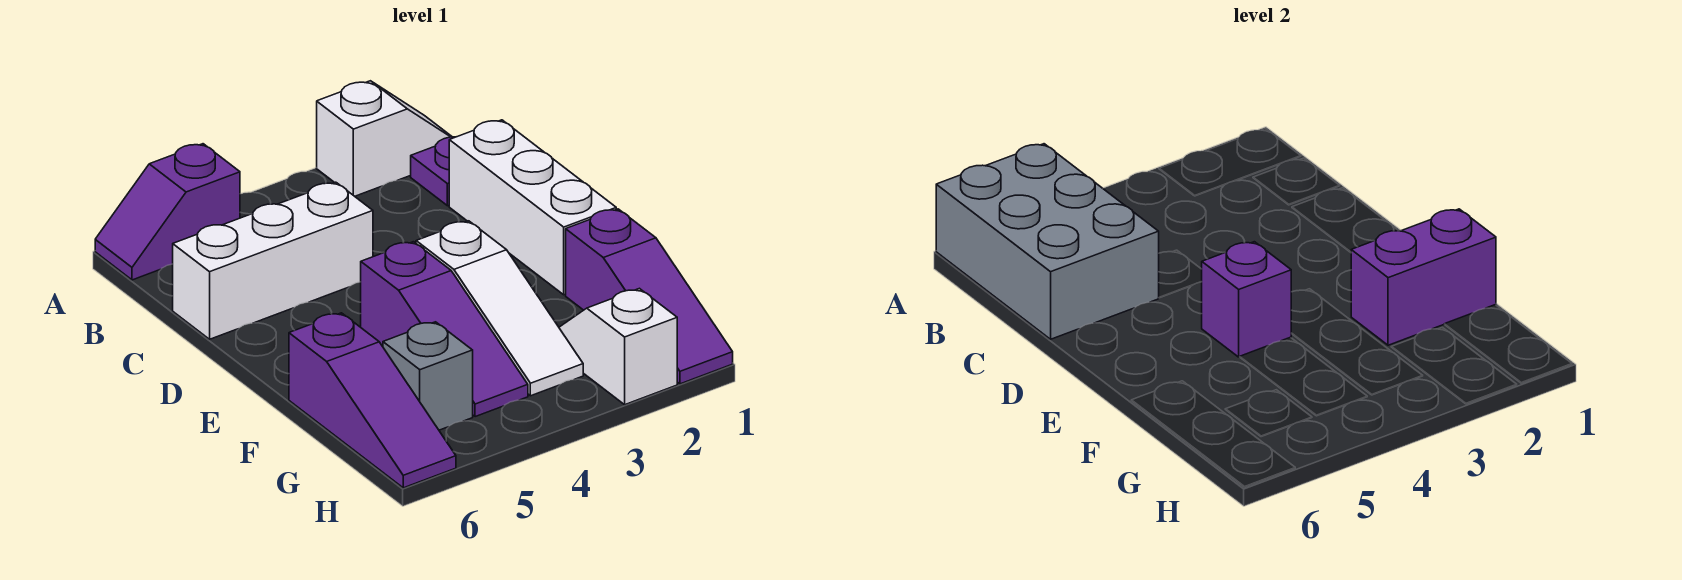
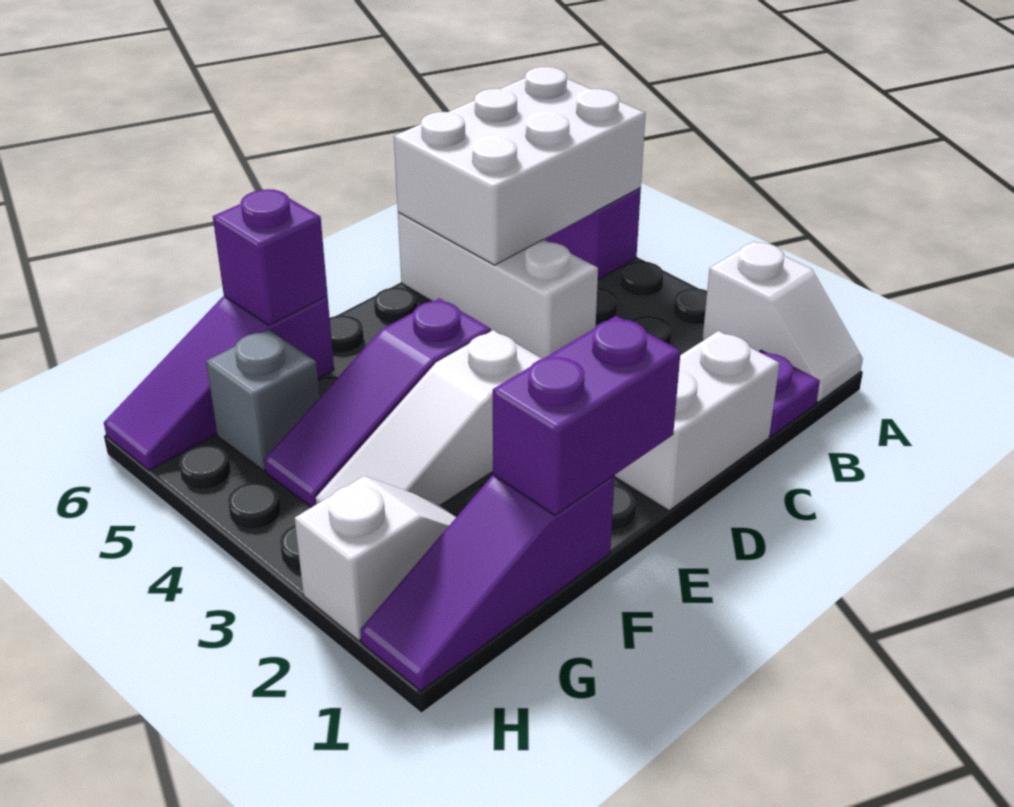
grey brick A5:C6 level 2 -> white brick A5:C6 level 2
white brick C1:E1 level 1 -> white brick C1:D1 level 1
purple brick E4 level 2 -> purple brick F6 level 2
purple brick F1:F2 level 2 -> purple brick E1:F1 level 2

